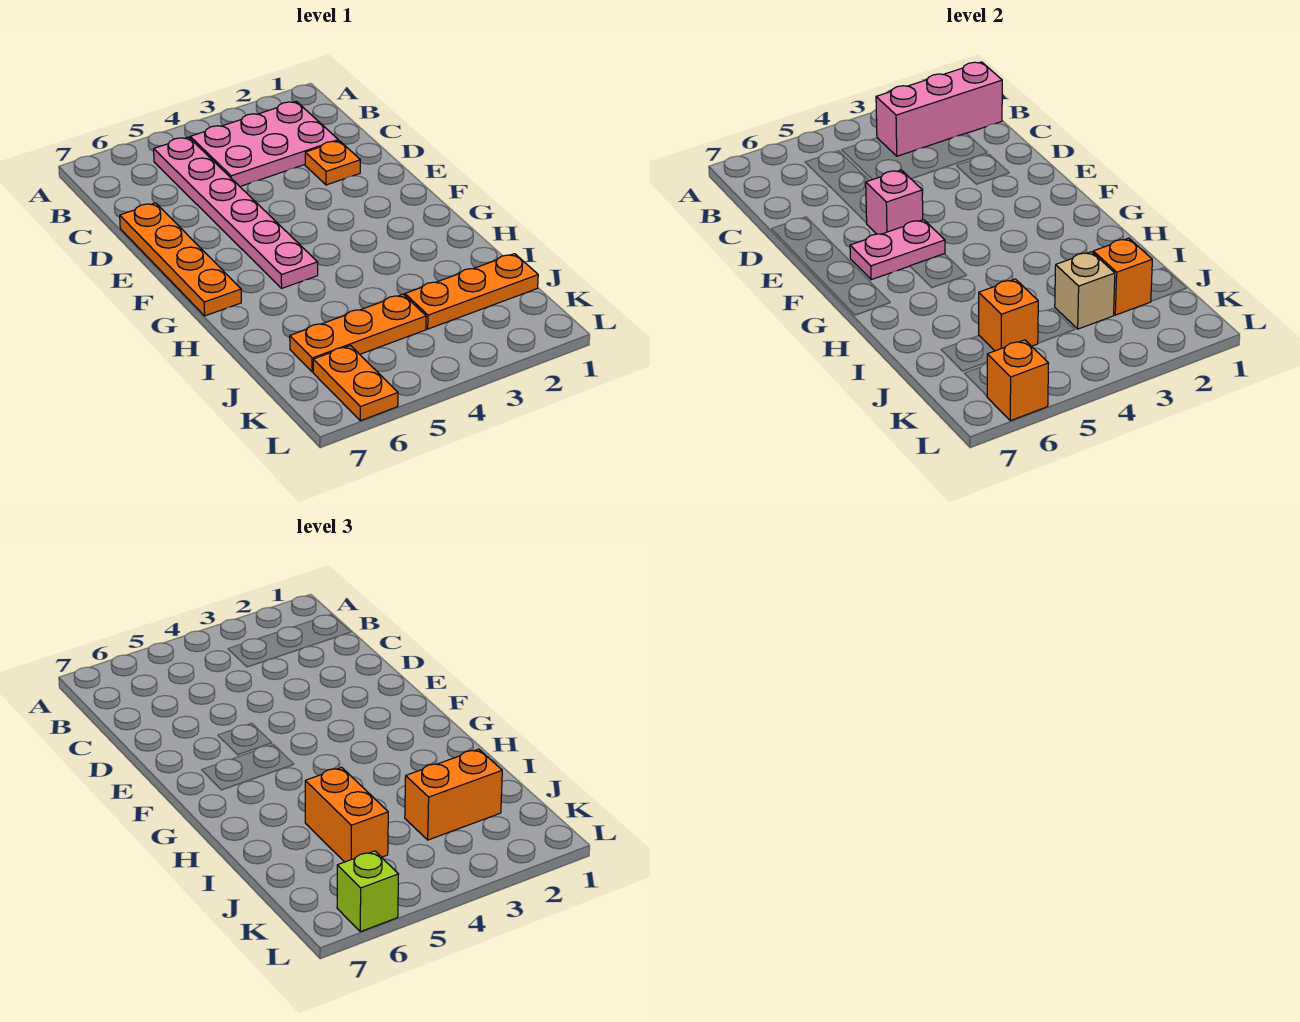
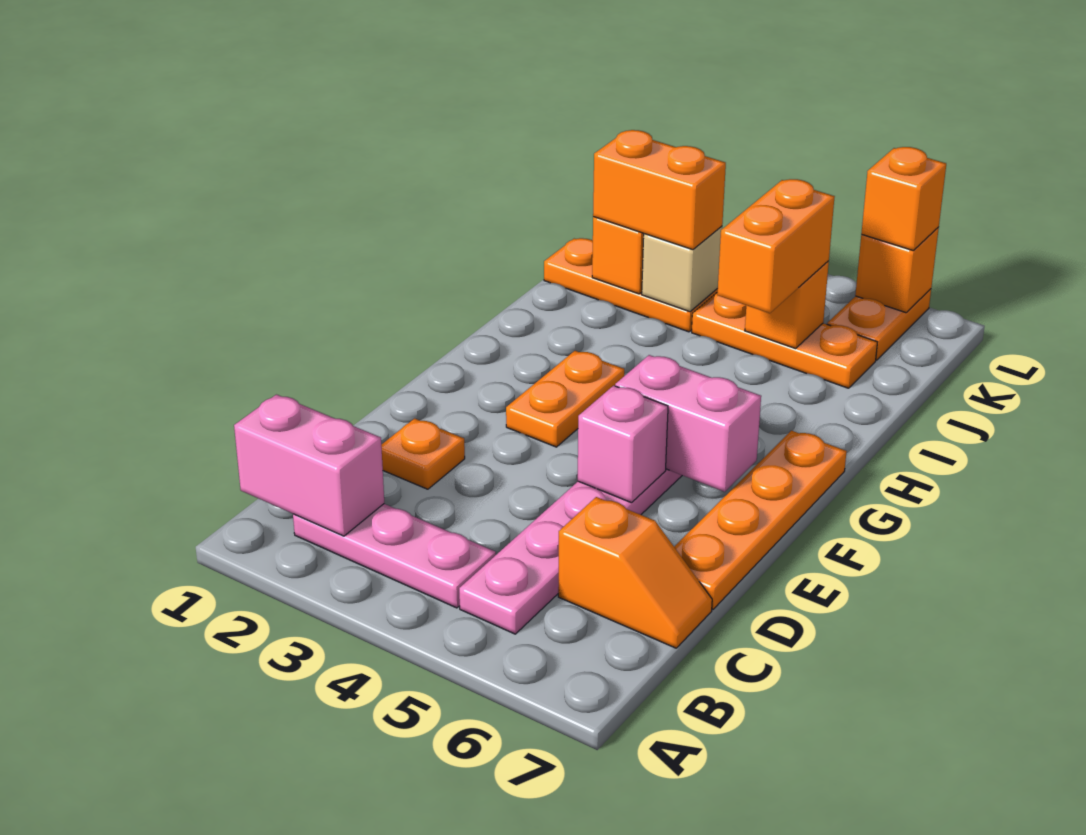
pink brick B1:B3 level 2 -> pink brick B1:B2 level 2
pink plate B2:C4 level 1 -> pink plate B2:B4 level 1
none -> orange slope C6:C7 level 1 top 6
none -> orange plate F3:G3 level 1
pink plate F5:F6 level 2 -> pink brick F5:F6 level 2
lime brick L6 level 3 -> orange brick L6 level 3

